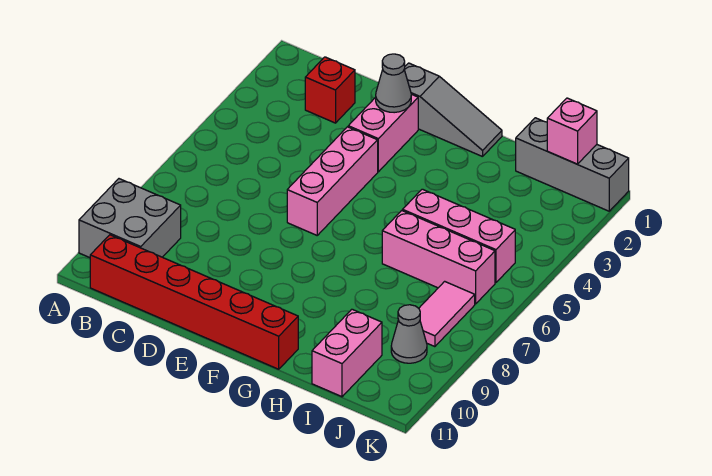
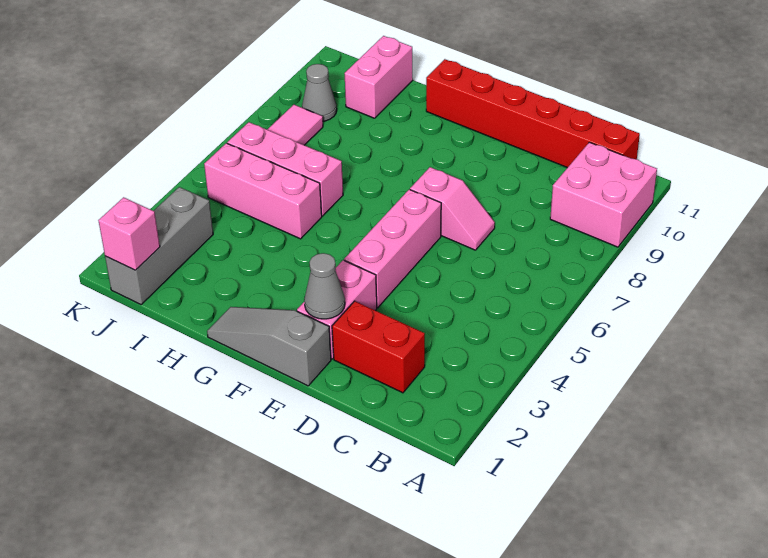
grey brick A9:B10 level 1 -> pink brick A9:B10 level 1
red brick C2 level 1 -> red brick C2:D2 level 1
none -> pink slope D7:E7 level 1 top E
grey brick I1:K1 level 1 -> grey brick J1:J3 level 1

